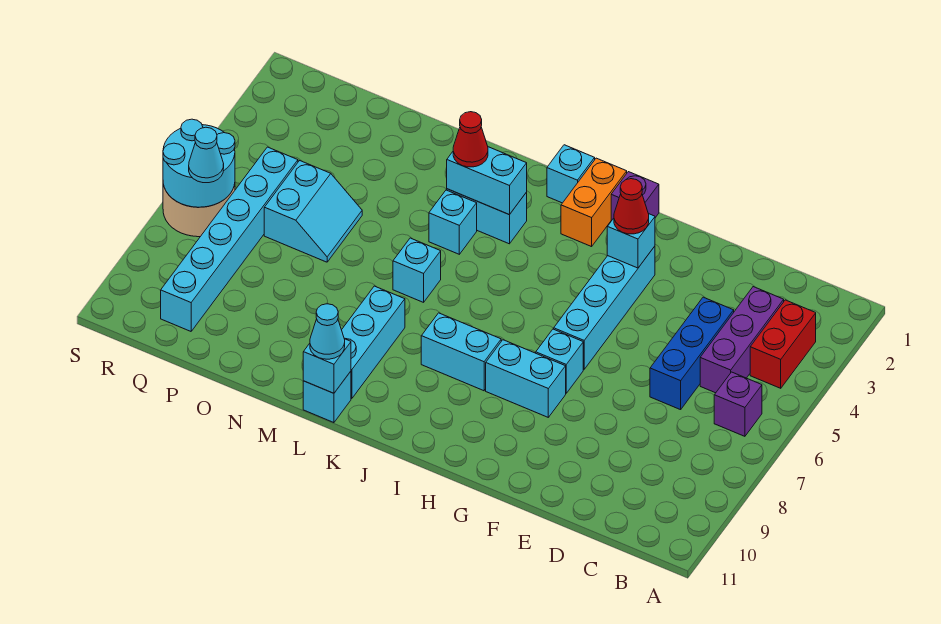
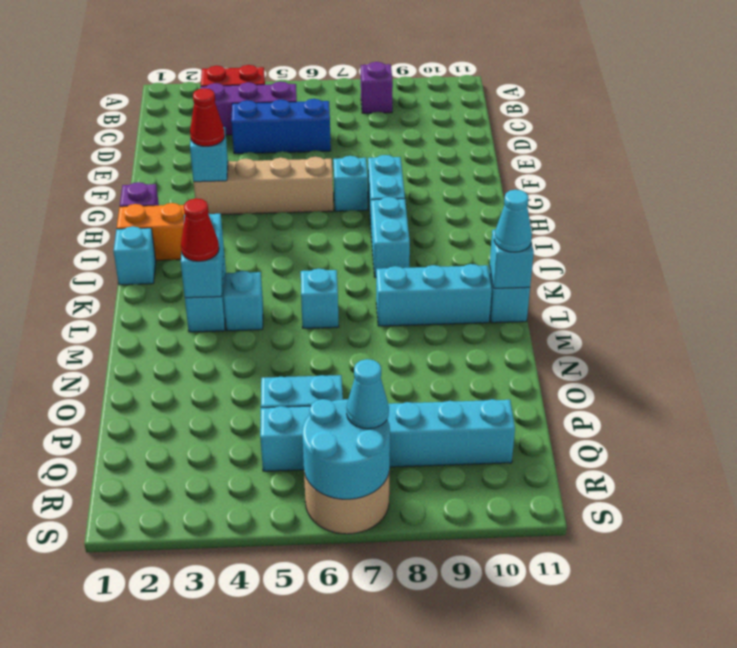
purple brick B6 level 1 -> purple brick B8 level 1
cyan brick G3:G6 level 1 -> tan brick G3:G6 level 1

